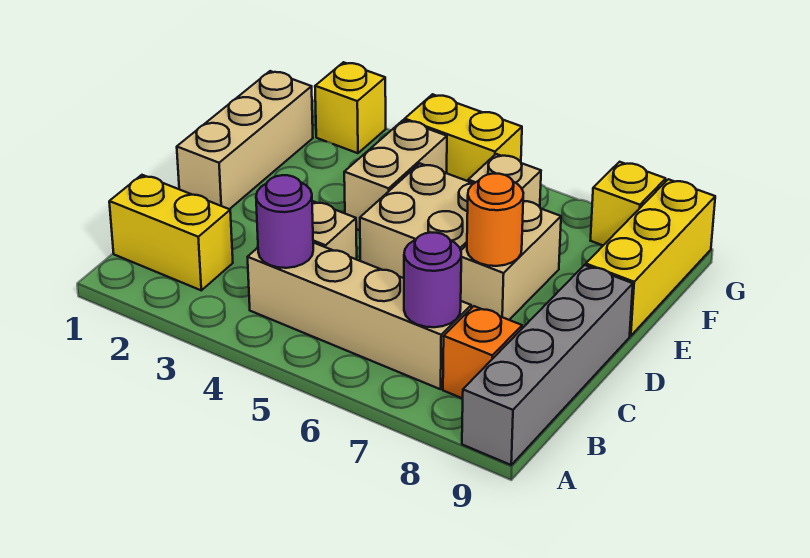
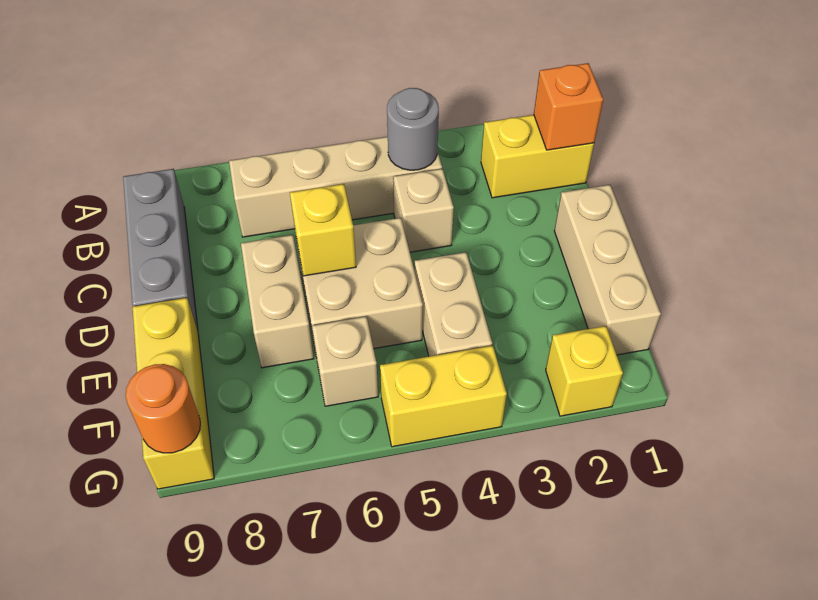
grey brick A9:D9 level 1 -> grey brick B9:D9 level 1
purple round brick B4 level 2 -> grey round brick B4 level 2
purple round brick B7 level 2 -> none
orange brick B8 level 1 -> orange brick B1 level 2
orange round brick D7 level 2 -> orange round brick G9 level 2
yellow brick G8 level 1 -> yellow brick D6 level 2

